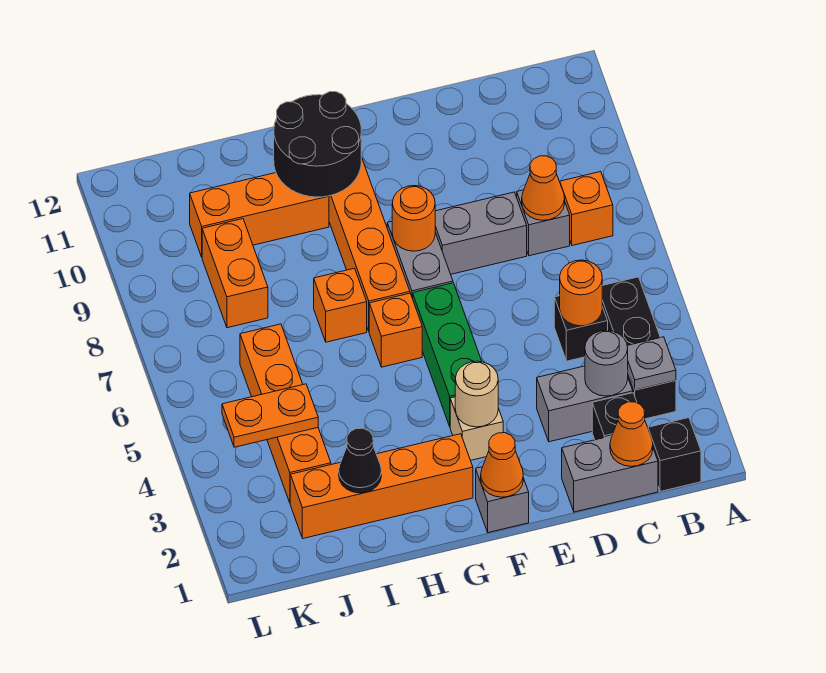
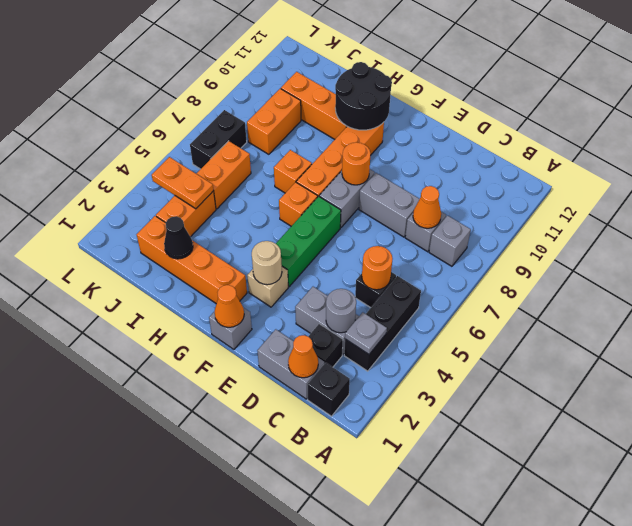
orange brick B8 level 1 -> grey brick B8 level 1
none -> black brick K6:K7 level 1

